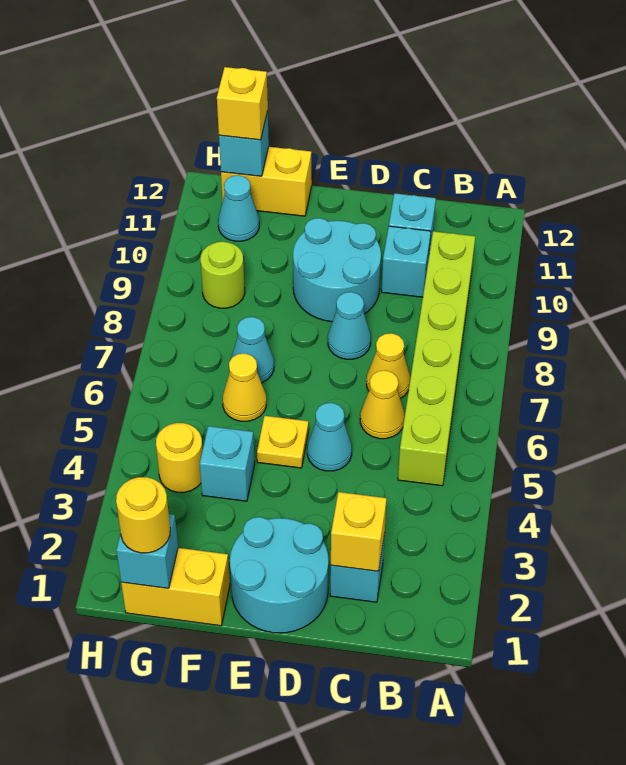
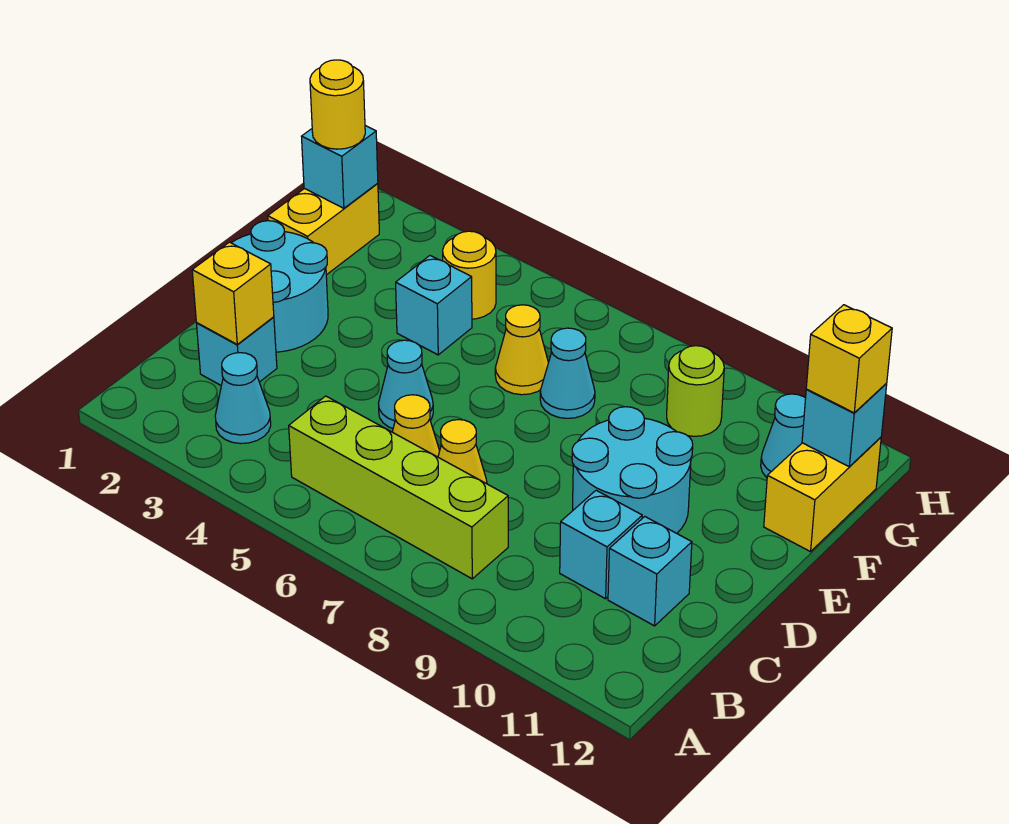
lime brick B5:B10 level 1 -> lime brick B5:B8 level 1
cyan cone D8 level 1 -> cyan cone B3 level 1
yellow plate E5 level 1 -> none

